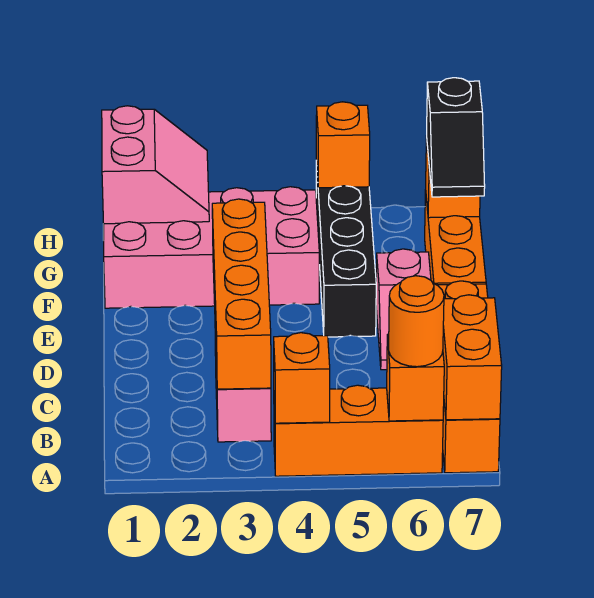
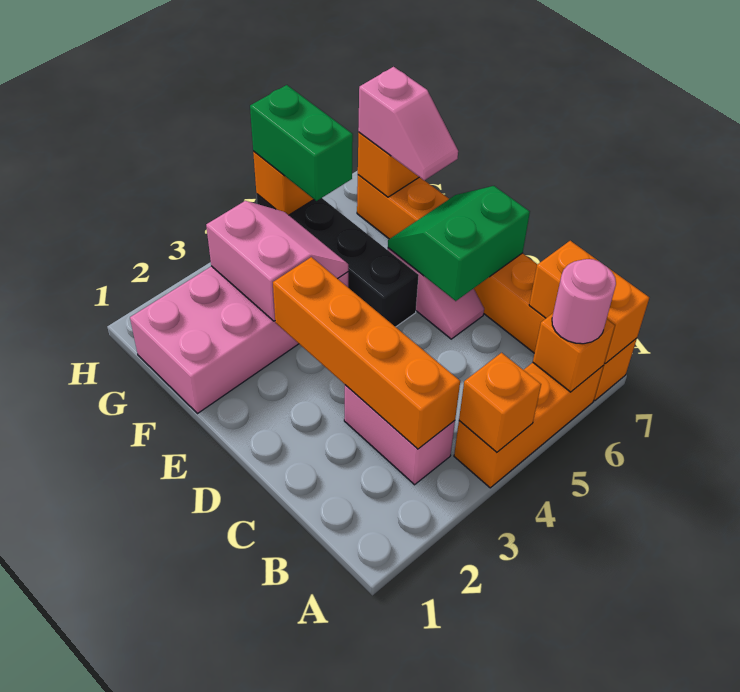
orange round brick A6 level 3 -> pink round brick A6 level 3
none -> green slope D6:E7 level 2 top D
black slope F7:G7 level 3 top G -> pink slope F7:G7 level 3 top G
pink slope G1:H2 level 2 top 1 -> pink slope F3:G4 level 2 top 3
none -> green brick G5:H5 level 3

